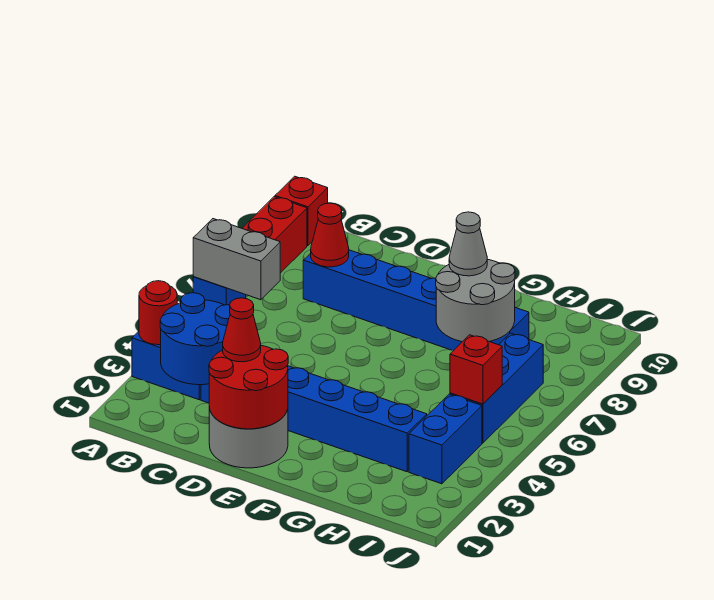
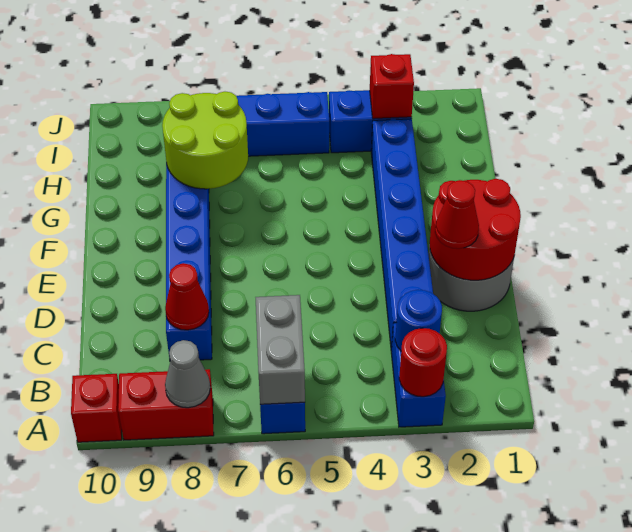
blue round brick B2:C3 level 2 -> blue round brick B3 level 2
grey round brick G7:H8 level 2 -> lime round brick G7:H8 level 2
grey cone G8 level 3 -> grey cone A8 level 2
red brick I5 level 2 -> red brick I3 level 2

